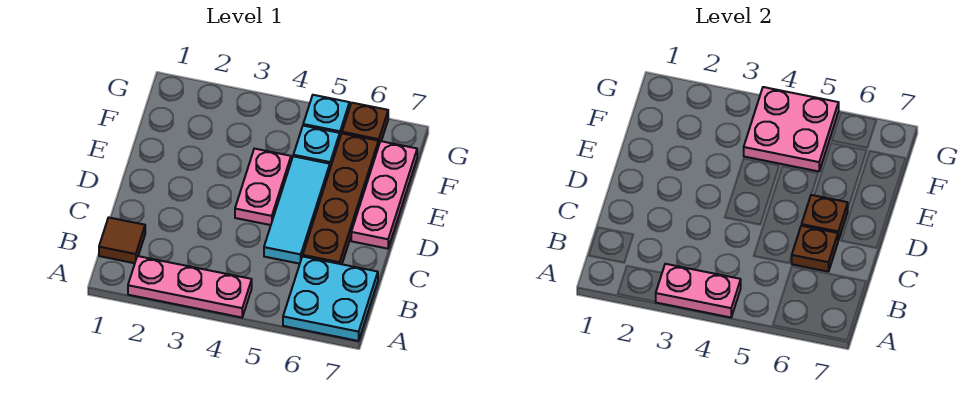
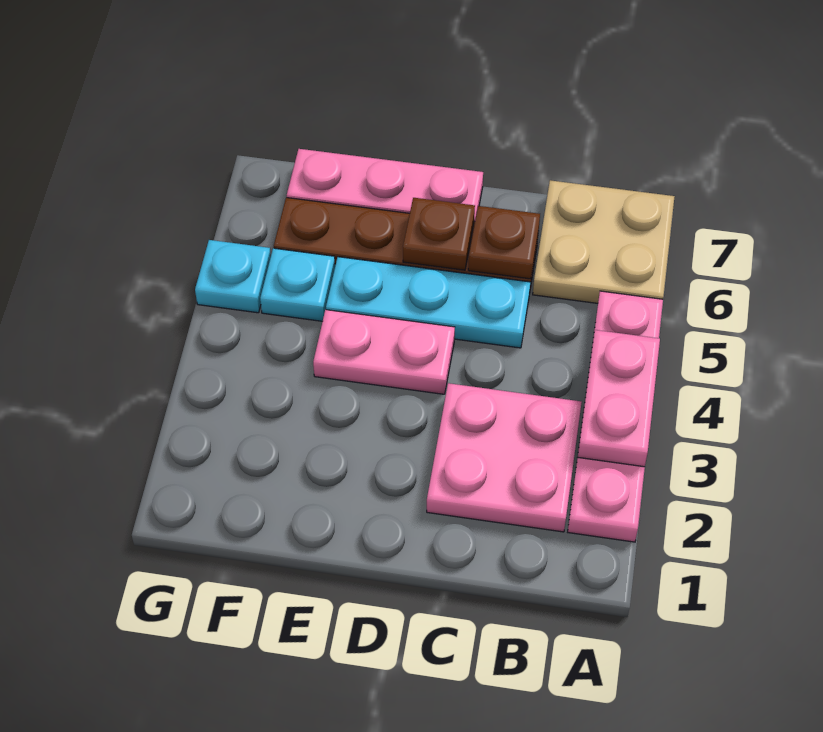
pink plate A2:A4 level 1 -> pink plate A2:A5 level 1
cyan plate A6:B7 level 1 -> tan plate A6:B7 level 1
brown tile B1 level 1 -> none
cyan tile C5:E5 level 1 -> cyan plate C5:E5 level 1
pink plate F4:G5 level 2 -> pink plate B2:C3 level 1
brown plate G6 level 1 -> none

